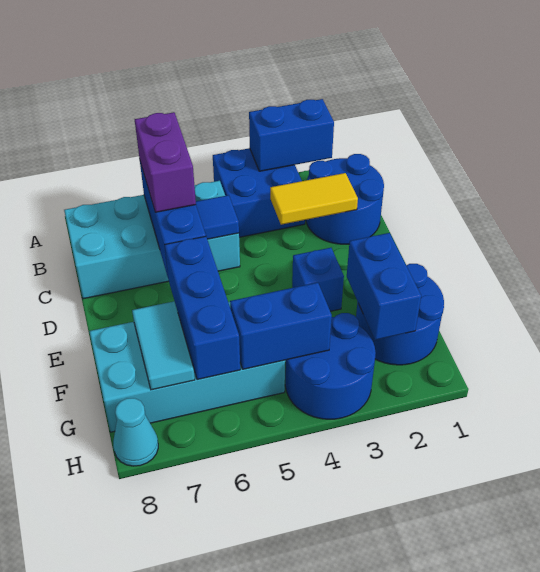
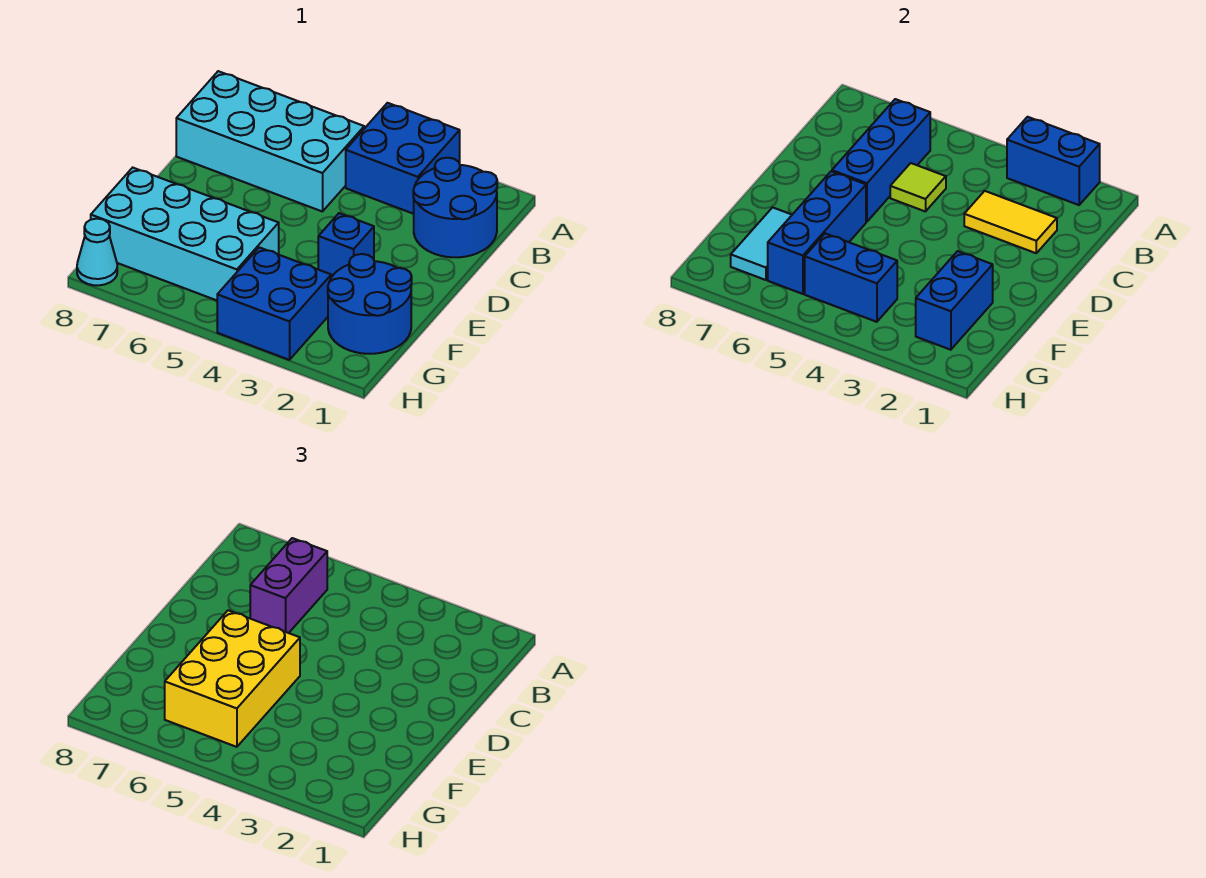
blue tile C5 level 2 -> lime tile C5 level 2
none -> yellow brick E5:G6 level 3
blue round brick G3:H4 level 1 -> blue brick G3:H4 level 1

